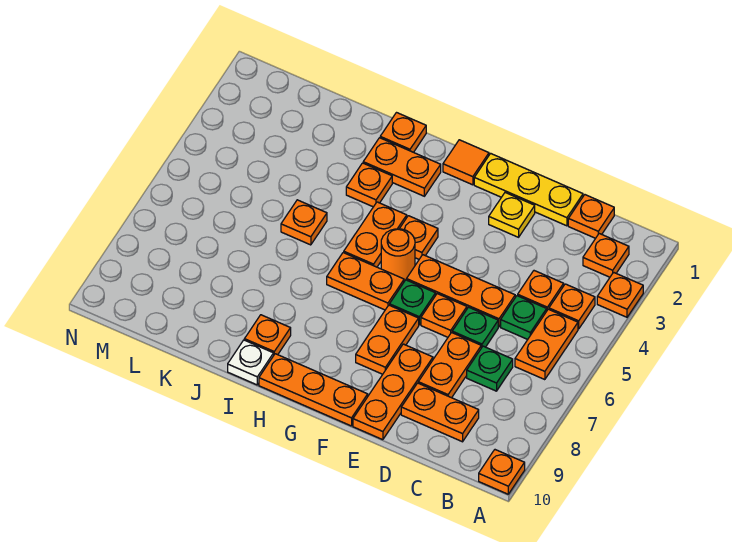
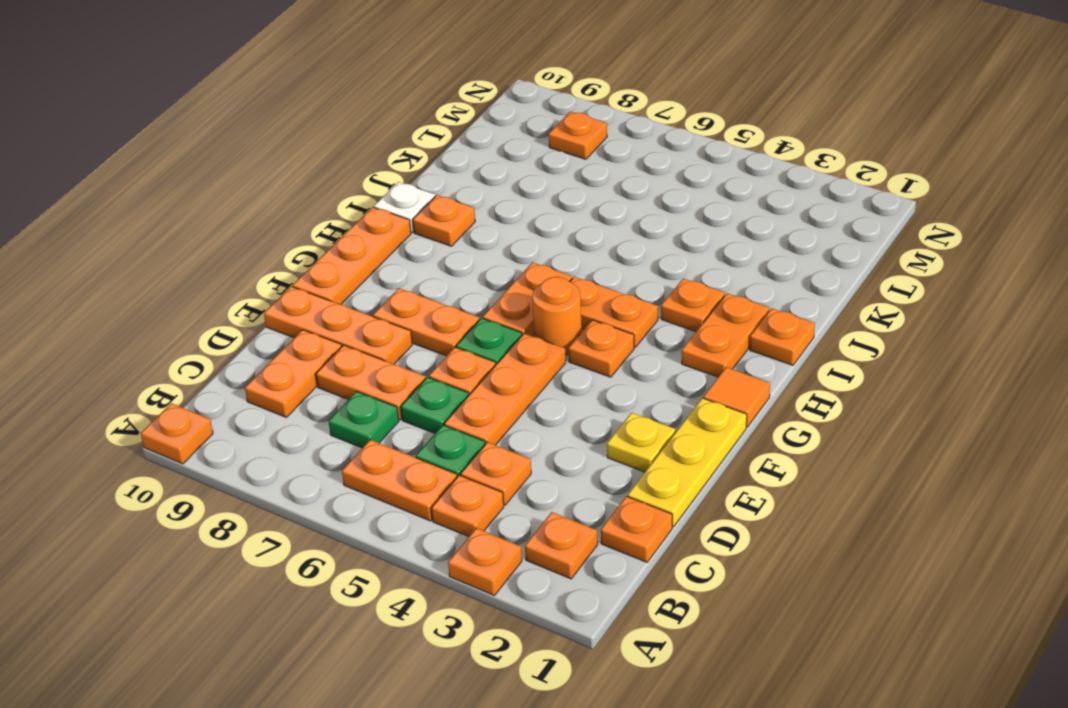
orange plate J5 level 1 -> orange plate M8 level 1

